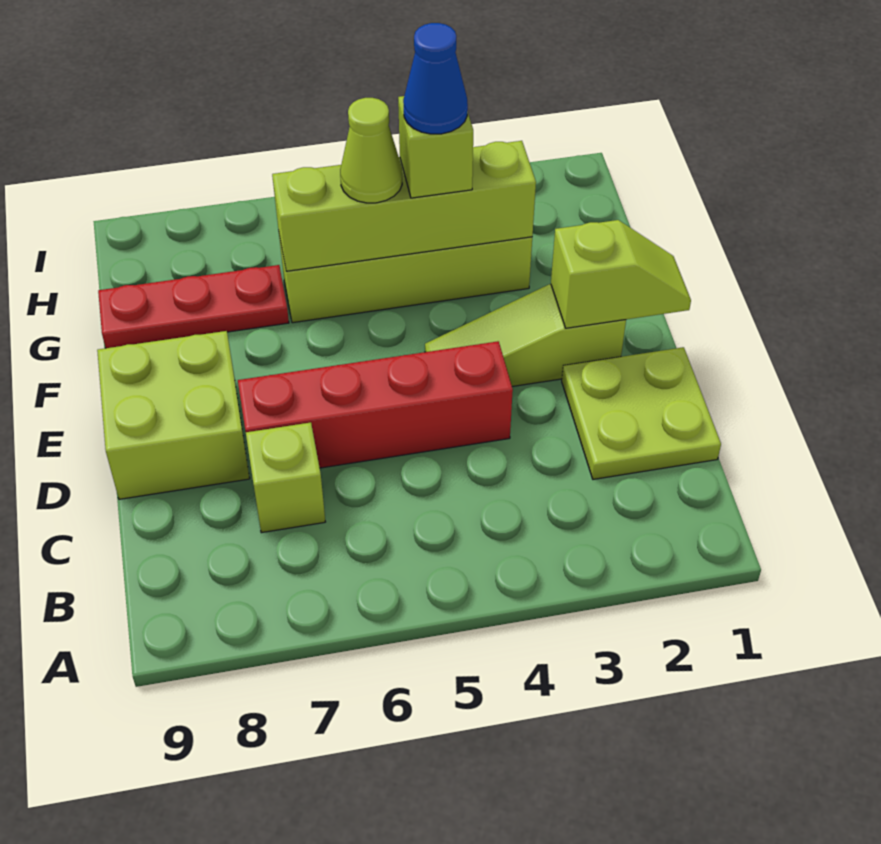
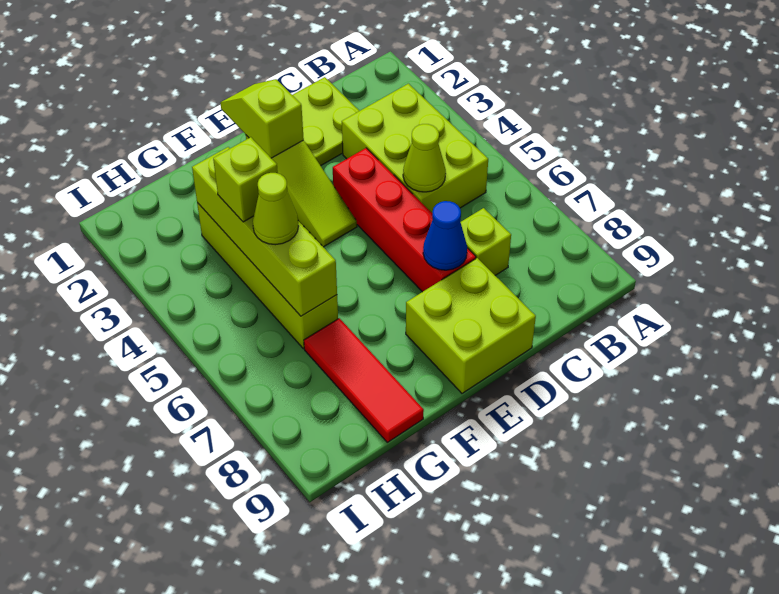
none -> lime brick B3:C5 level 1
none -> lime cone C5 level 2
blue cone G4 level 4 -> blue cone D7 level 2
red plate G7:G9 level 1 -> red tile G7:G9 level 1

